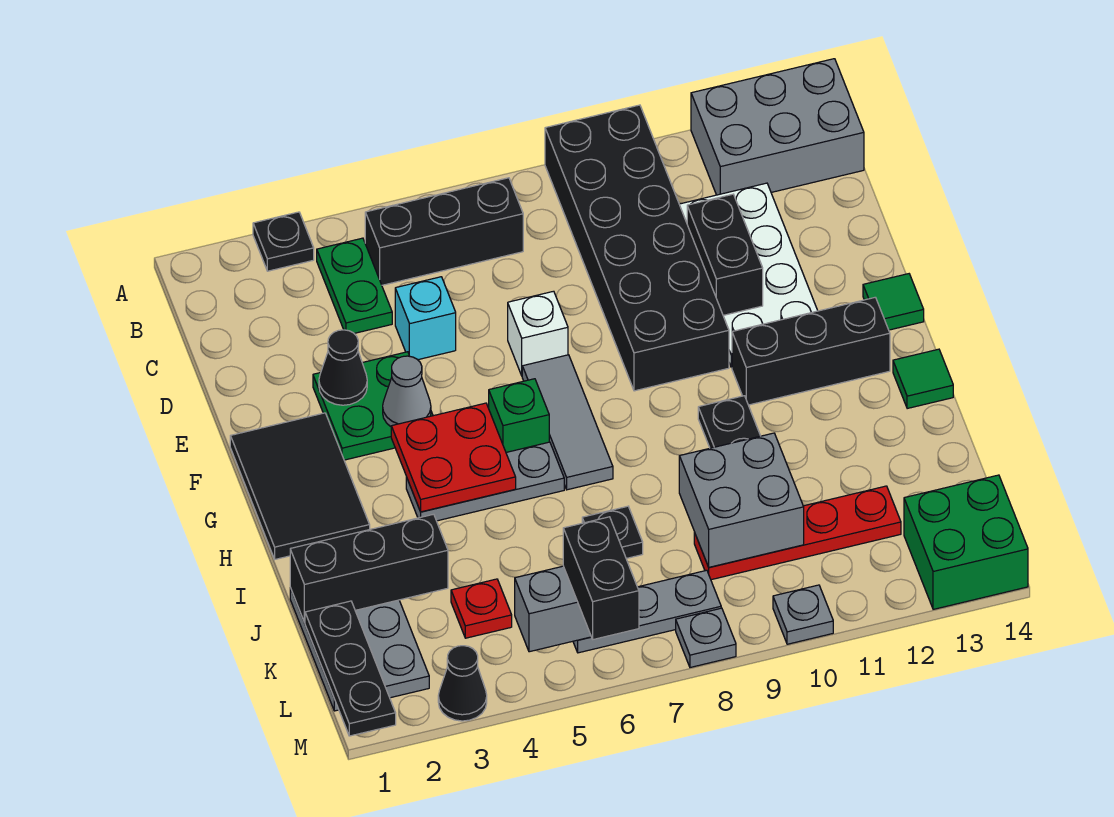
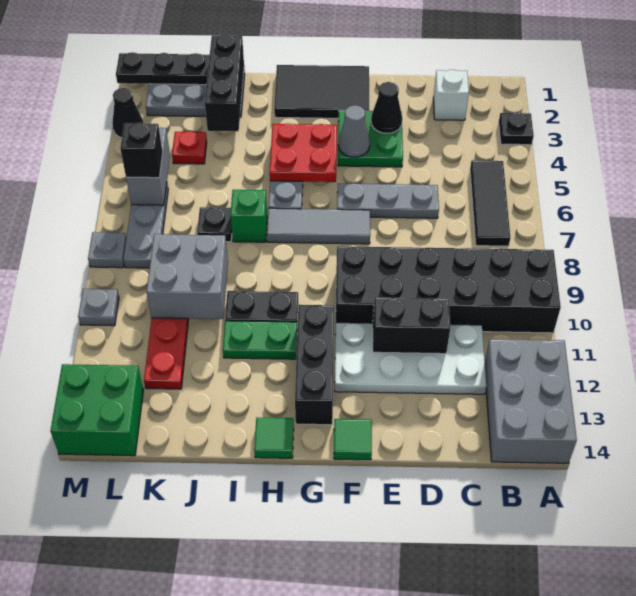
green plate B4:C4 level 1 -> green plate H11:I11 level 1
black brick B5:B7 level 1 -> black tile B5:B7 level 1
cyan brick D5 level 1 -> none
none -> grey plate D6:F6 level 1
white brick E7 level 1 -> white brick C2 level 1
green brick G6 level 1 -> green brick I7 level 1
black brick L6:M6 level 3 -> black brick L6 level 3

